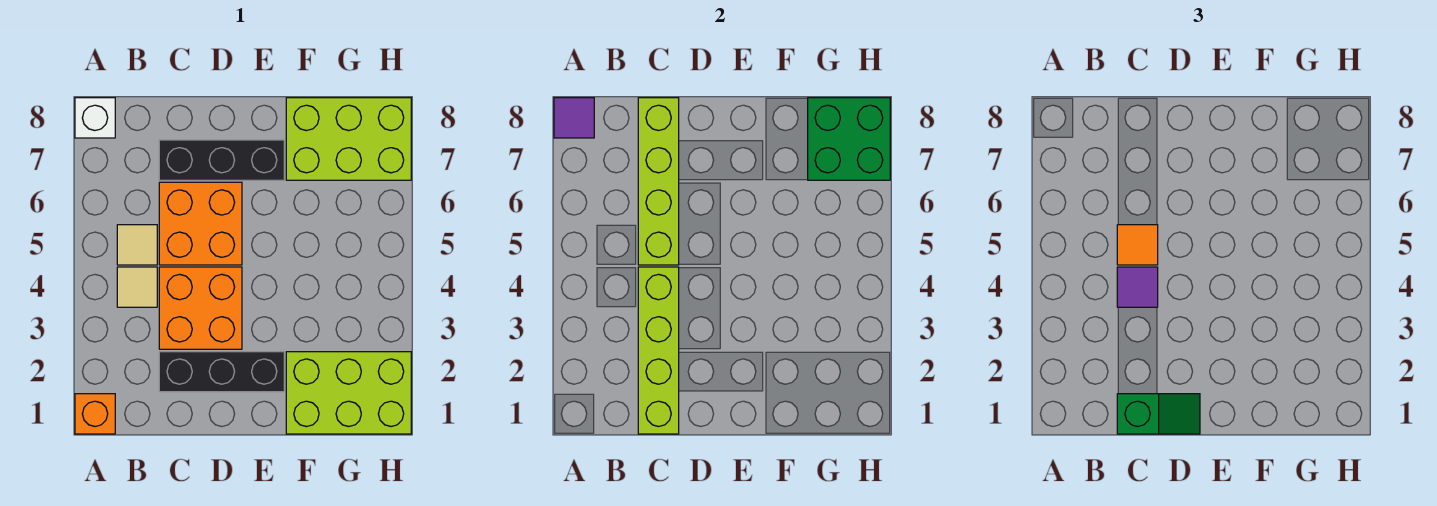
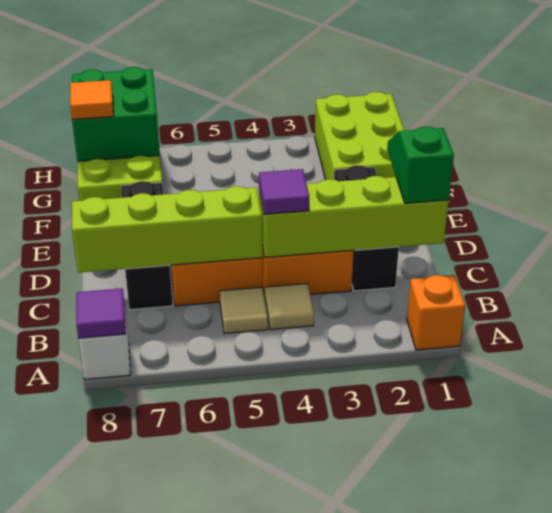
orange tile C5 level 3 -> orange tile G8 level 3

